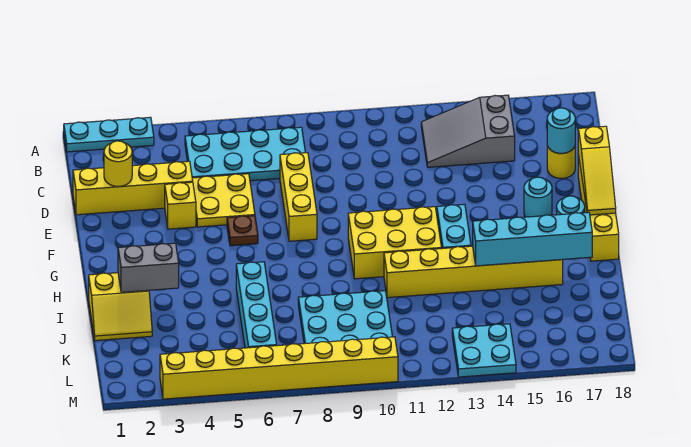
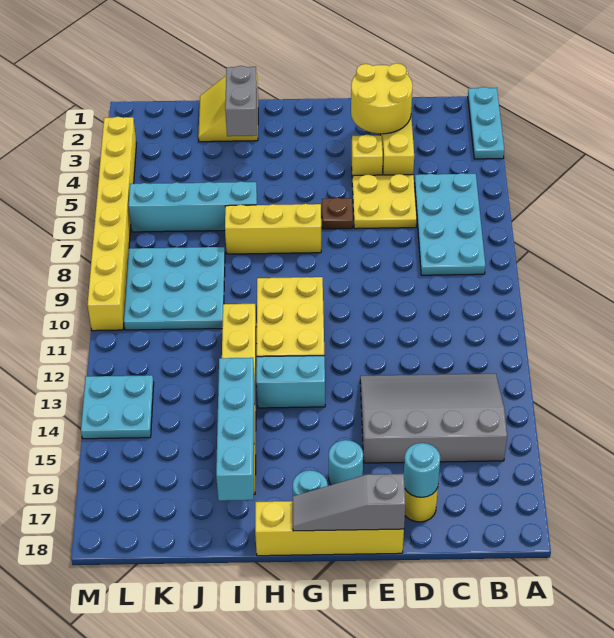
grey slope B13:C15 level 1 top 15 -> grey slope B13:E15 level 1 top 15
yellow round brick D2 level 2 -> yellow round brick D2:E3 level 2
yellow brick D8:F8 level 1 -> yellow brick G7:I7 level 1
yellow slope E18:G18 level 2 top E -> grey slope E18:G18 level 2 top E

